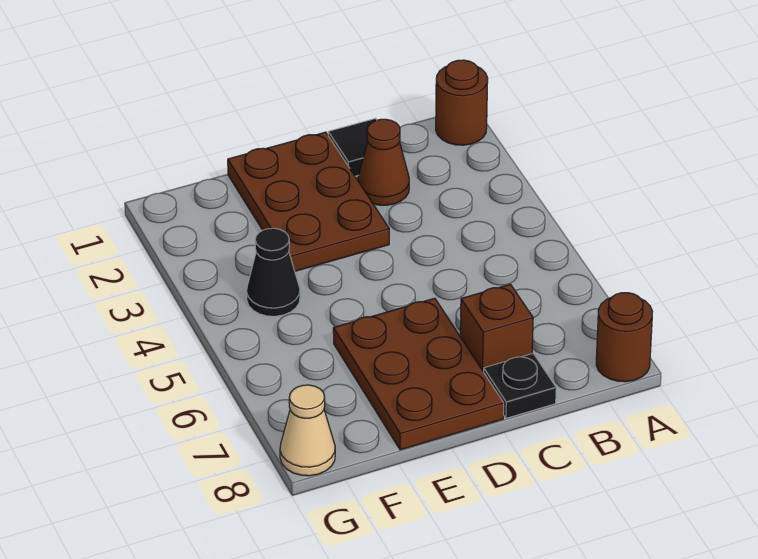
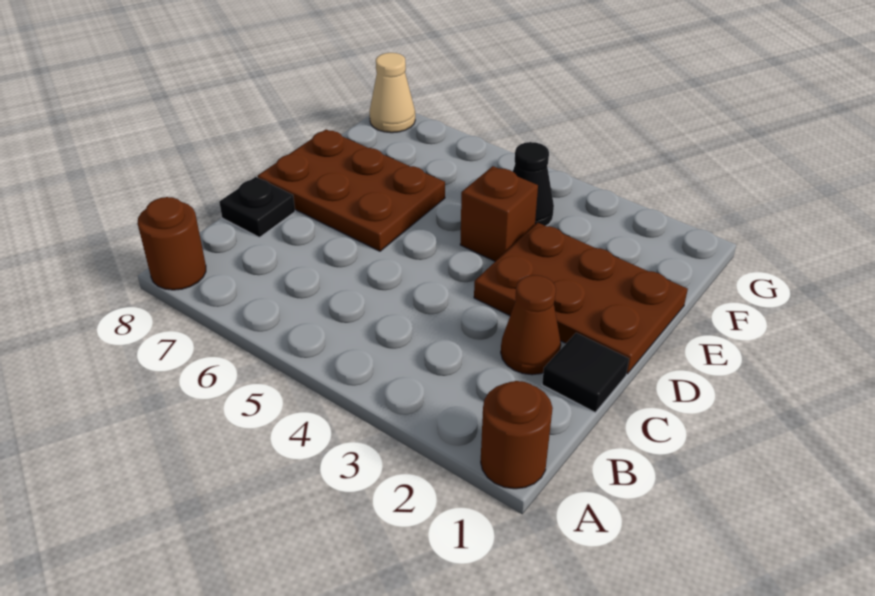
brown brick C7 level 1 -> brown brick E4 level 1

